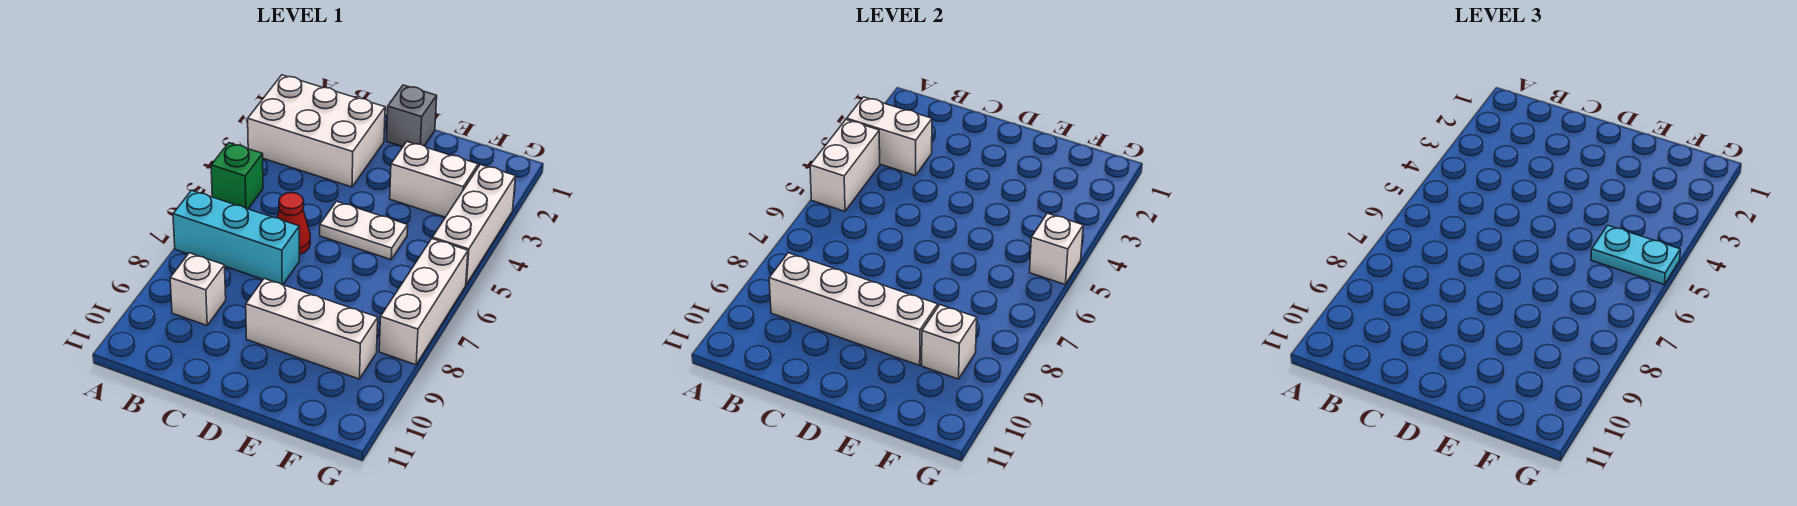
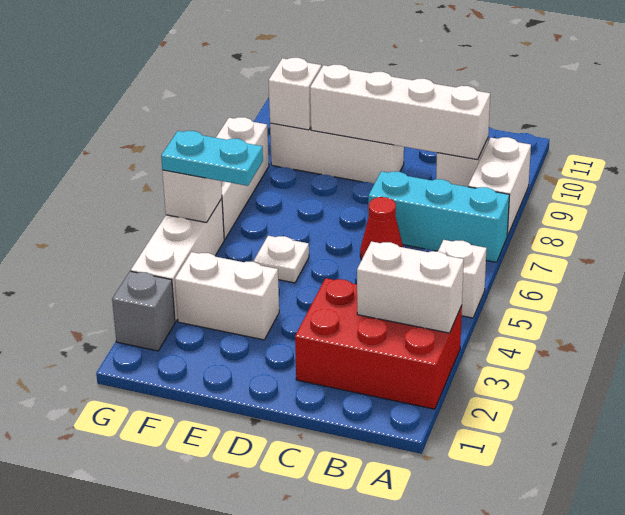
white brick A2:C3 level 1 -> red brick A2:C3 level 1
white brick A4:A5 level 2 -> white brick A8:A9 level 1
green brick A5 level 1 -> white brick A5 level 1
grey brick D1 level 1 -> grey brick G2 level 1
white plate D5:E5 level 1 -> white plate E5 level 1

